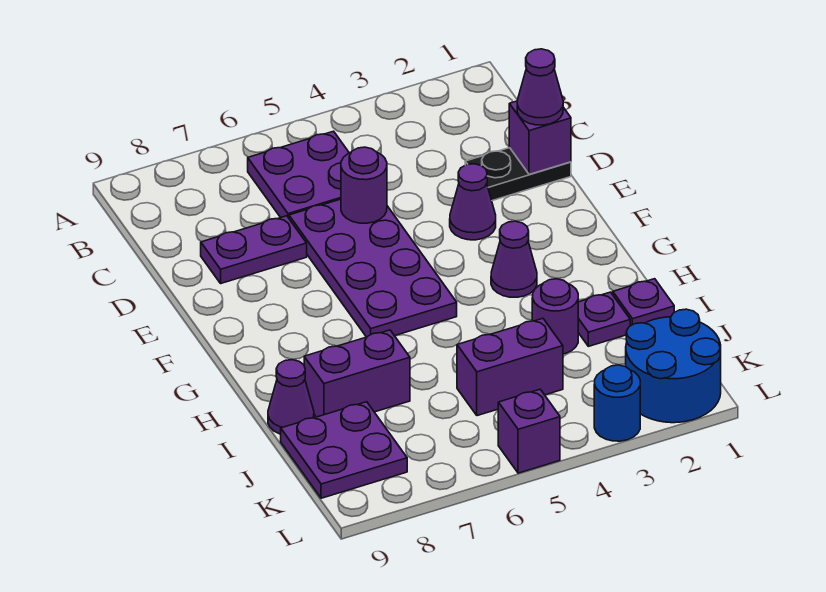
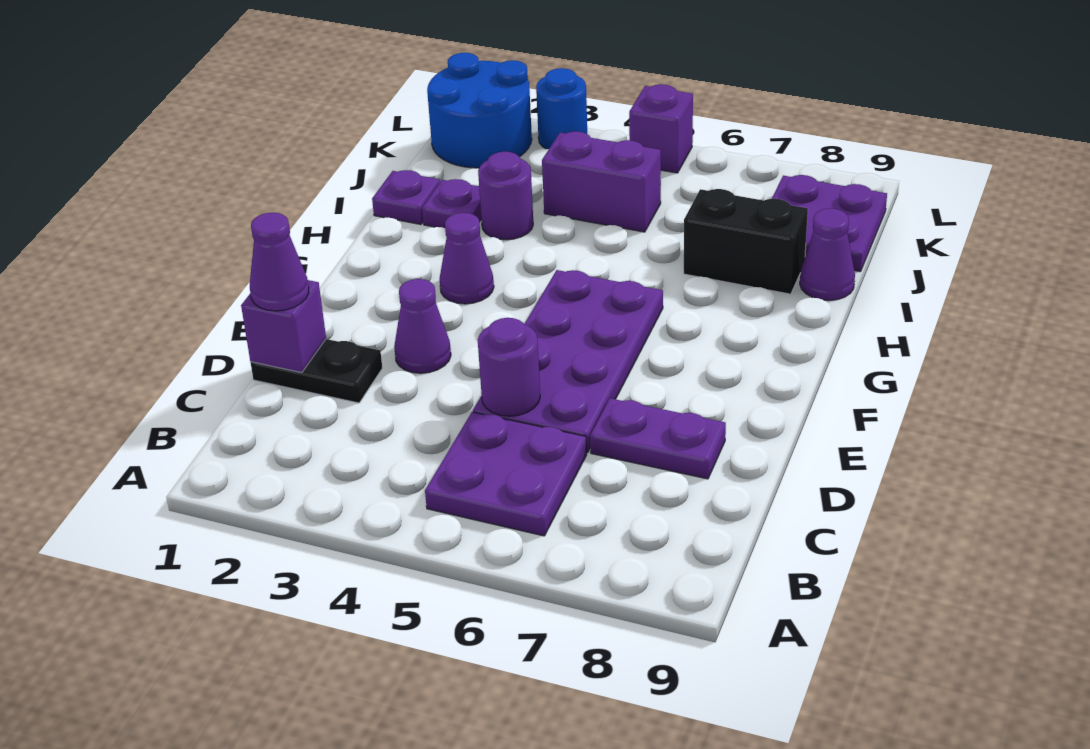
purple brick I7:I8 level 1 -> black brick I7:I8 level 1

